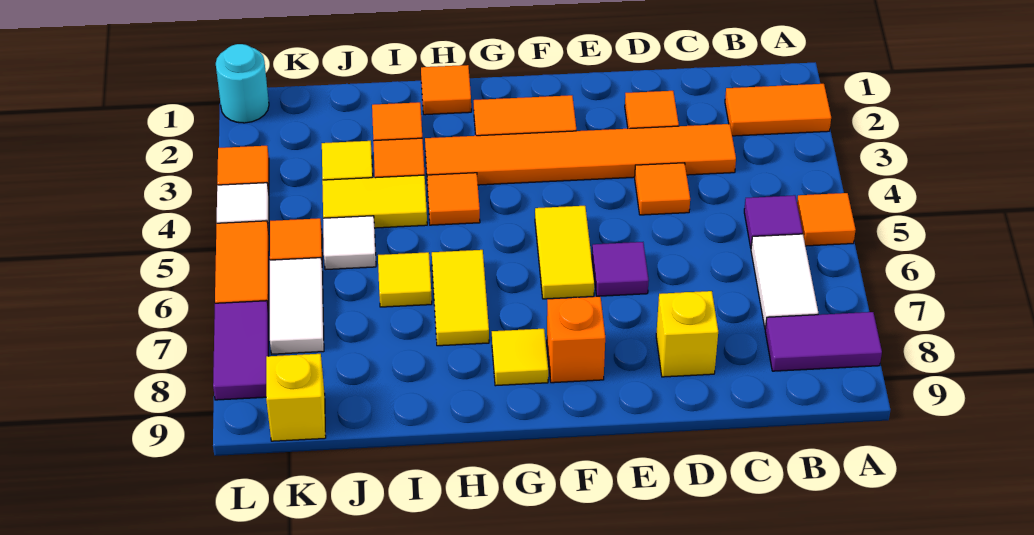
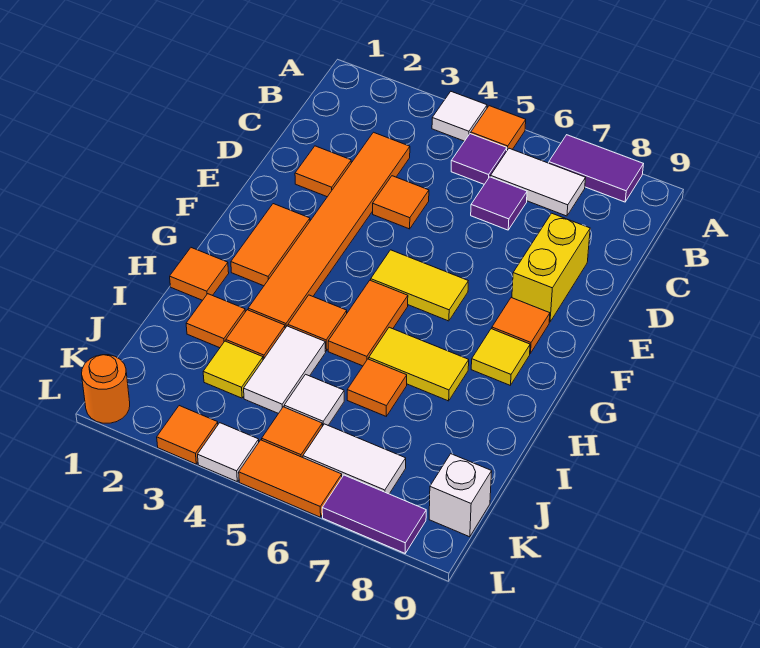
orange tile A2:B2 level 1 -> orange tile G5:H5 level 1
none -> white tile A4 level 1
purple tile A8:B8 level 1 -> purple tile A7:A8 level 1
yellow brick D8 level 1 -> yellow brick D8:E8 level 1
purple tile E6 level 1 -> purple tile C6 level 1
orange brick F8 level 1 -> orange tile F8 level 1
yellow tile I4:J4 level 1 -> white tile I4:J4 level 1
yellow tile I6 level 1 -> orange tile I6 level 1
yellow brick K9 level 1 -> white brick K9 level 1
cyan round brick L1 level 1 -> orange round brick L1 level 1

